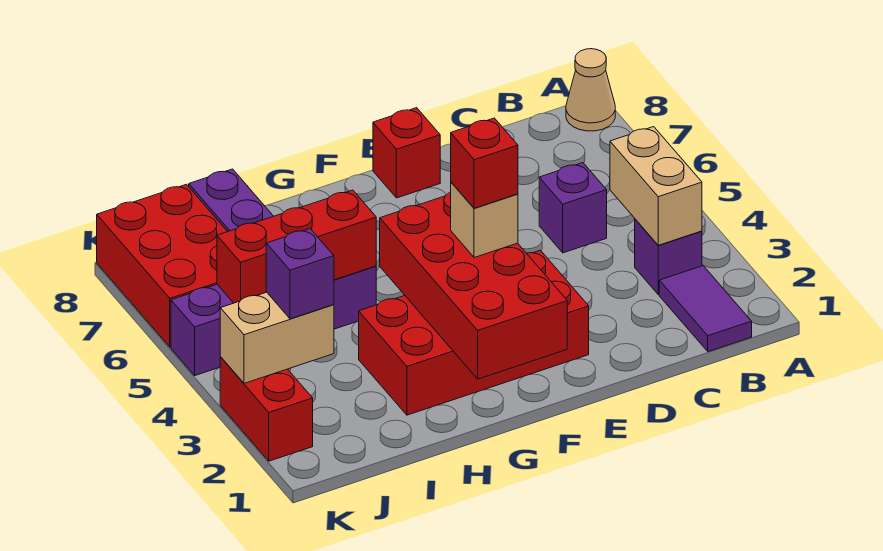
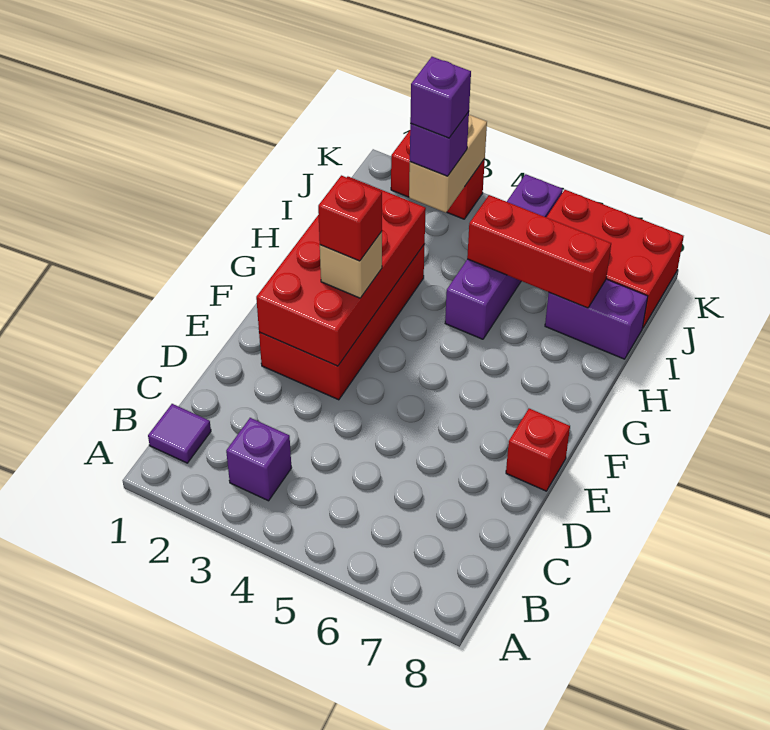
tan cone A8 level 1 -> none
purple tile B1:B2 level 1 -> purple tile B1 level 1
tan brick B3:B4 level 2 -> none
purple brick C5 level 1 -> purple brick J3 level 4
red brick F1:G4 level 2 -> red brick E2:H3 level 2
red brick H5:J5 level 2 -> red brick I5:I7 level 2

